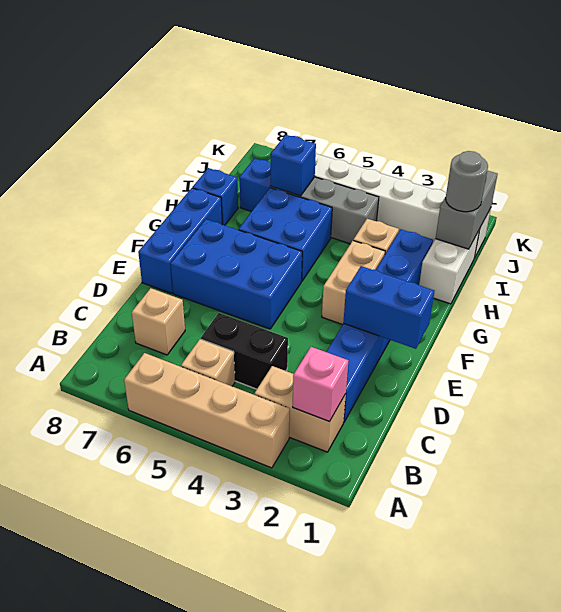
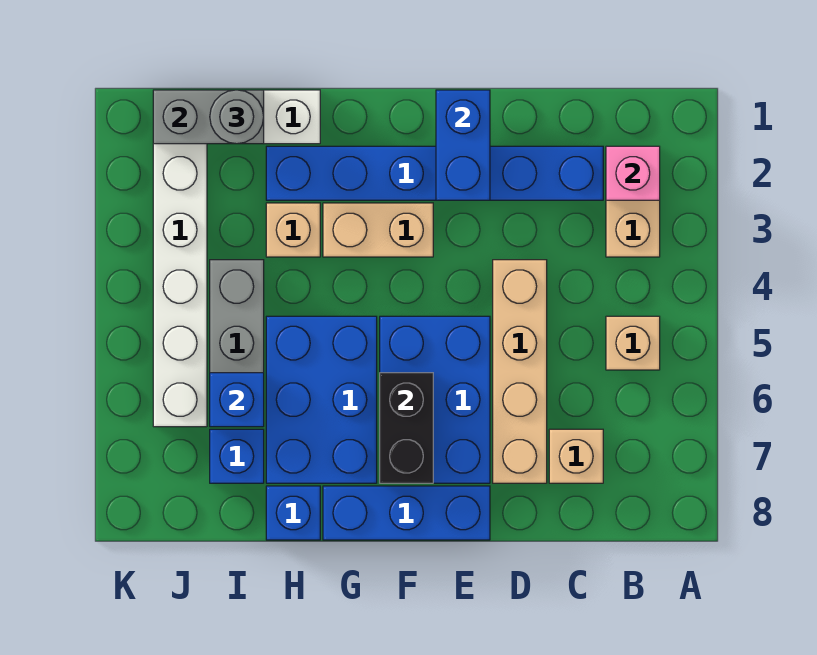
tan brick A3:A6 level 1 -> tan brick D4:D7 level 1
black brick C4:C5 level 1 -> black brick F6:F7 level 2
blue brick G5:H6 level 1 -> blue brick G5:H7 level 1

